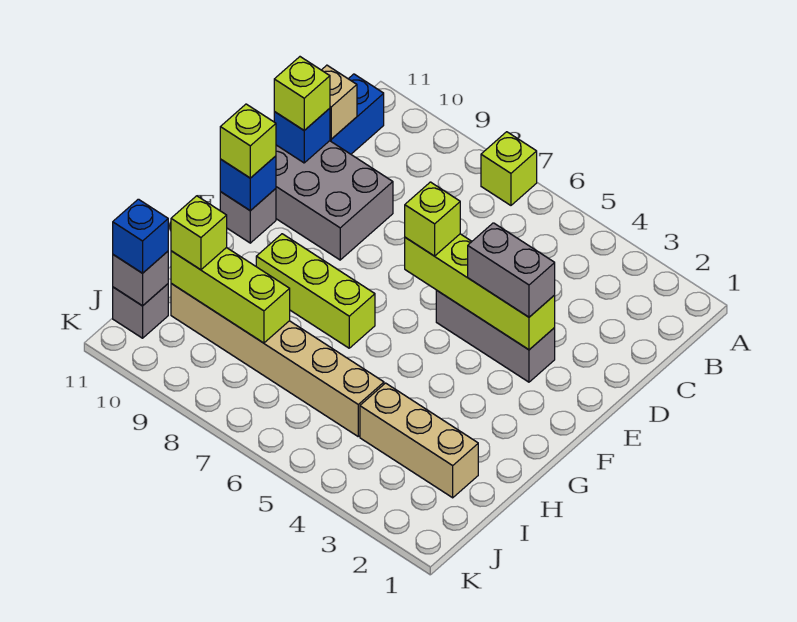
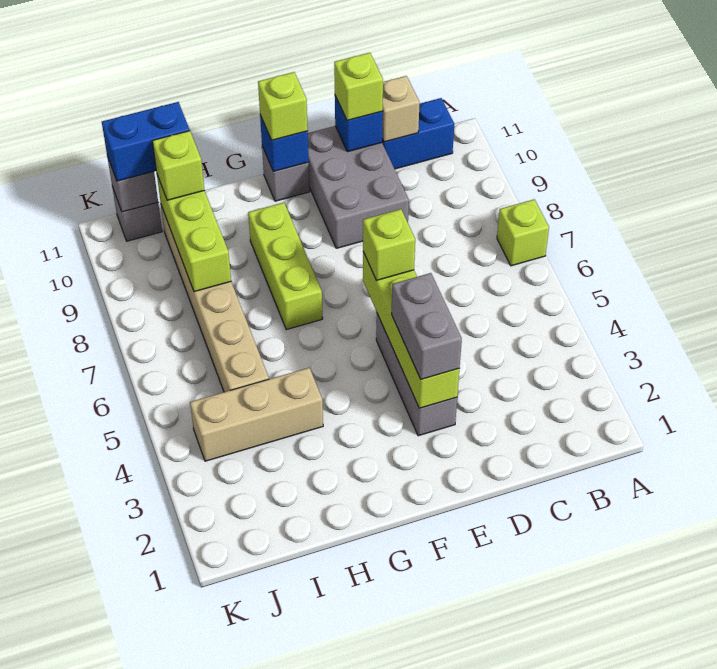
tan brick I2:I4 level 1 -> tan brick H4:J4 level 1
blue brick J11 level 3 -> blue brick I11:J11 level 3

